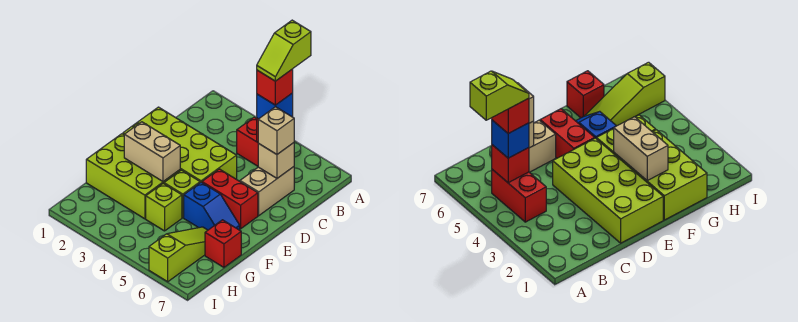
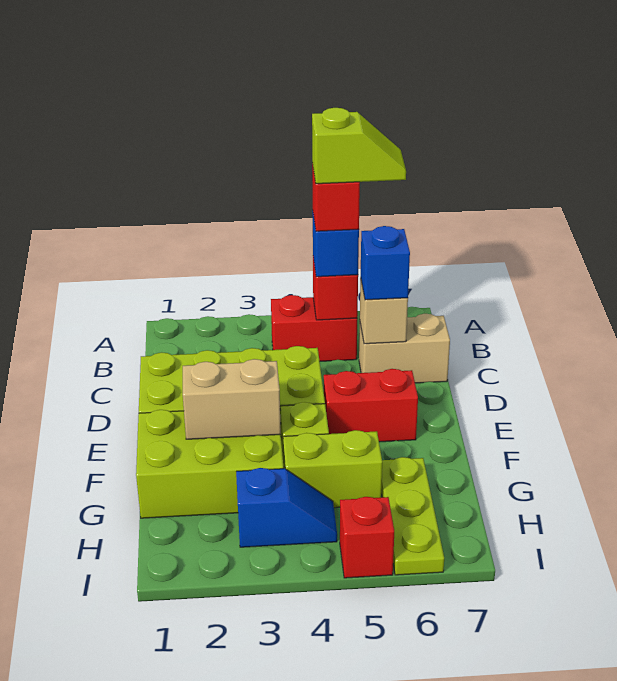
lime slope A5:B5 level 5 top A -> lime slope B5:B6 level 5 top 5
tan brick C6:D6 level 1 -> tan brick C6:C7 level 1
tan brick C6 level 3 -> blue brick C6 level 3
blue slope F5:F6 level 1 top 5 -> blue slope H3:H4 level 1 top 3
lime brick G4 level 1 -> lime brick G4:G5 level 1
lime slope G6:I6 level 1 top I -> lime plate G6:I6 level 1
red brick G7 level 1 -> red brick I5 level 1

